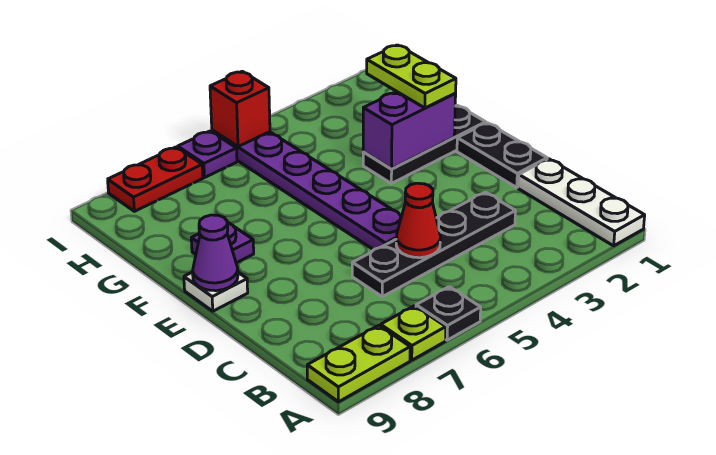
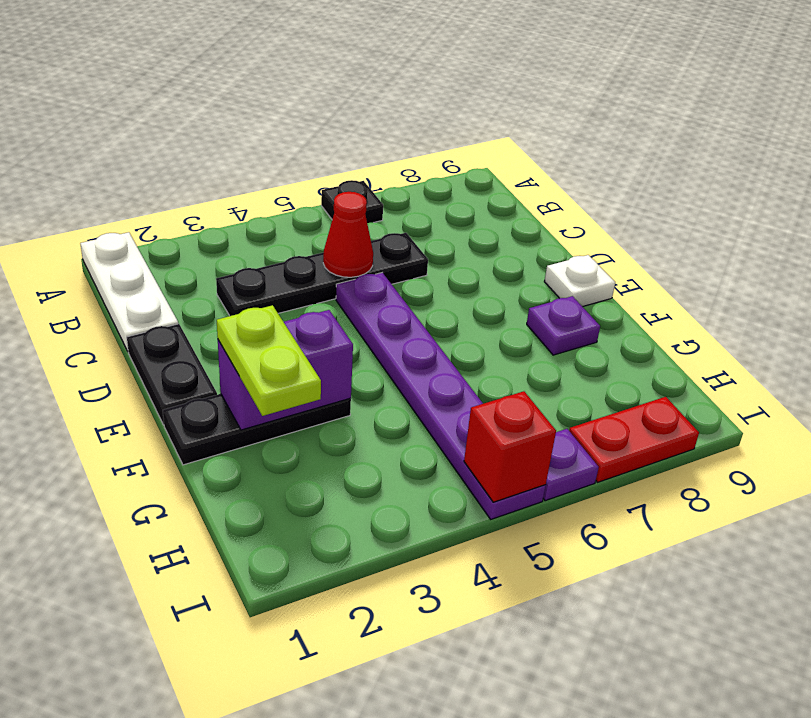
lime plate A7 level 1 -> none
lime plate A8:A9 level 1 -> none
purple cone E9 level 2 -> none

